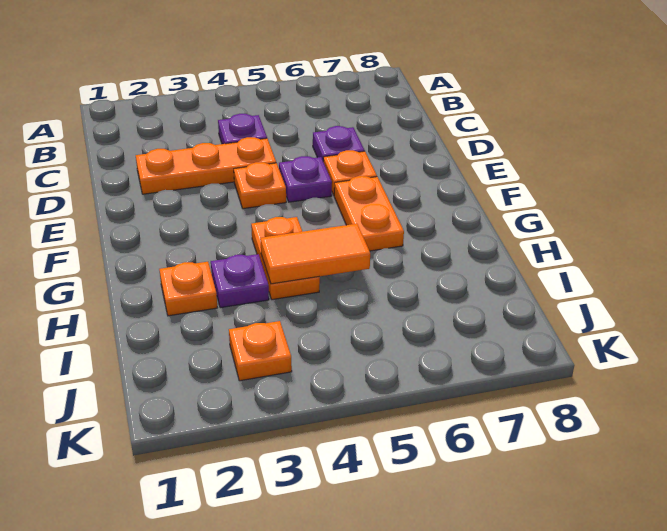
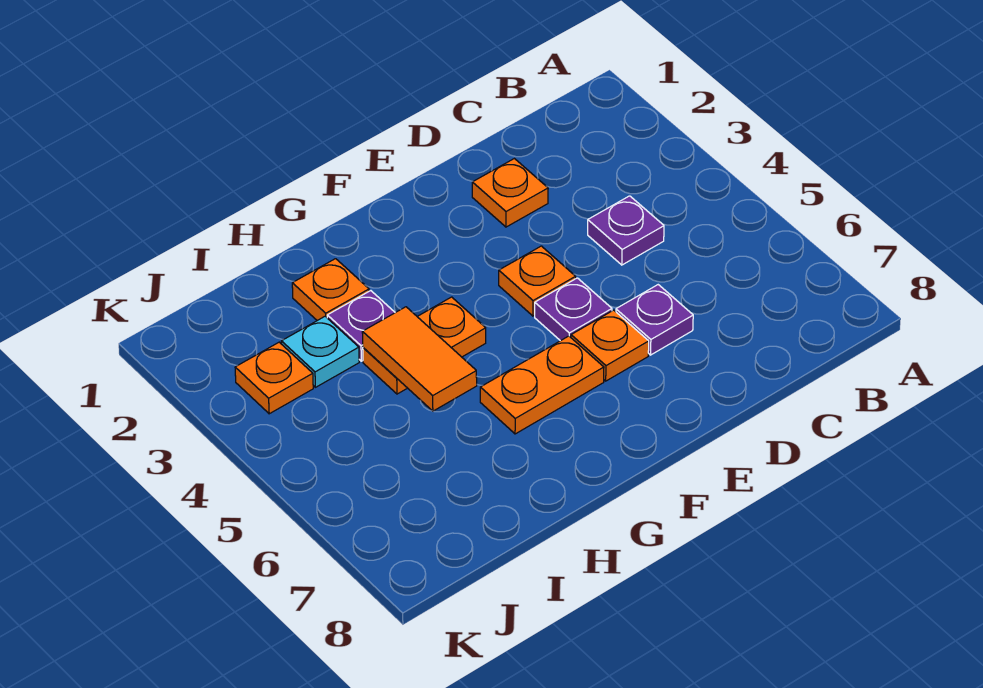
orange plate D2:D4 level 1 -> orange plate D2 level 1
none -> cyan plate I3 level 1

